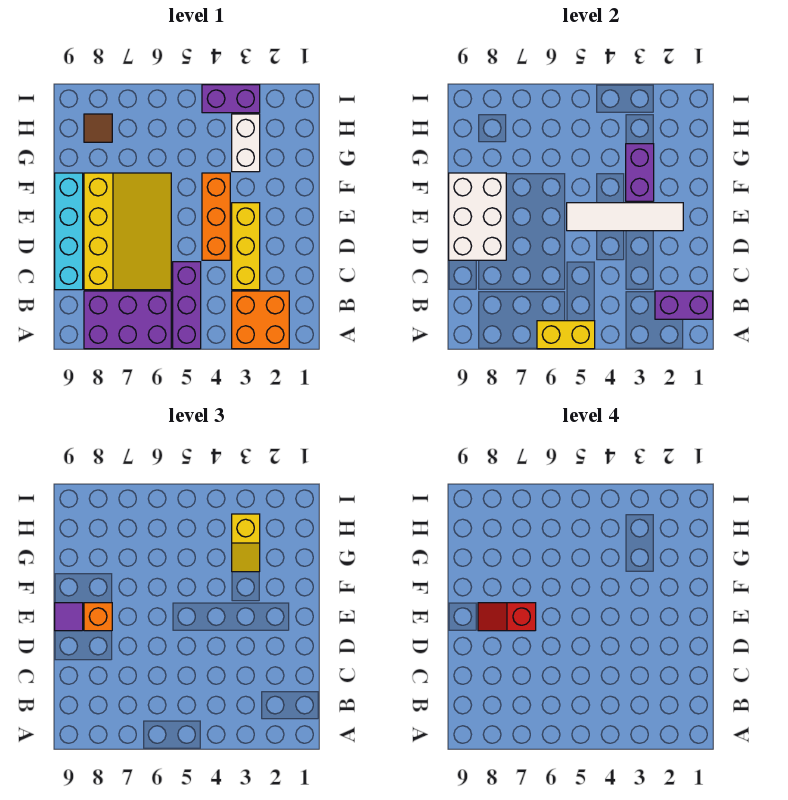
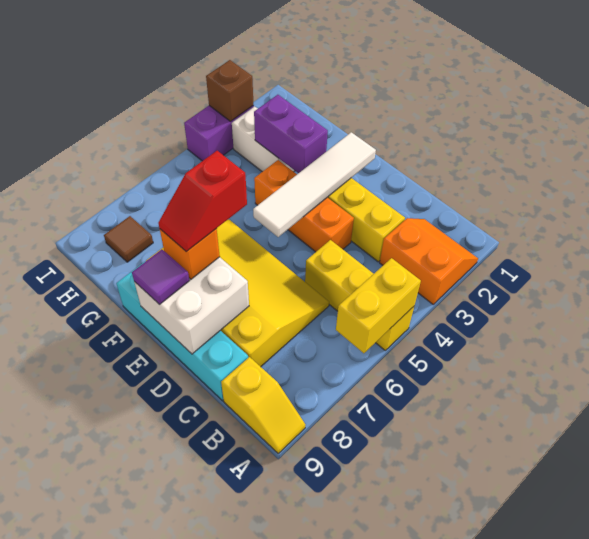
orange brick A2:B3 level 1 -> orange slope A2:B3 level 1 top 3
purple brick A5:C5 level 1 -> yellow brick A5:C5 level 1
purple brick A6:B8 level 1 -> none
purple brick B1:B2 level 2 -> none
white brick D8:F9 level 2 -> white brick D8:E9 level 2
yellow slope G3:H3 level 3 top H -> yellow slope A9:B9 level 1 top B
none -> brown brick I3 level 2

